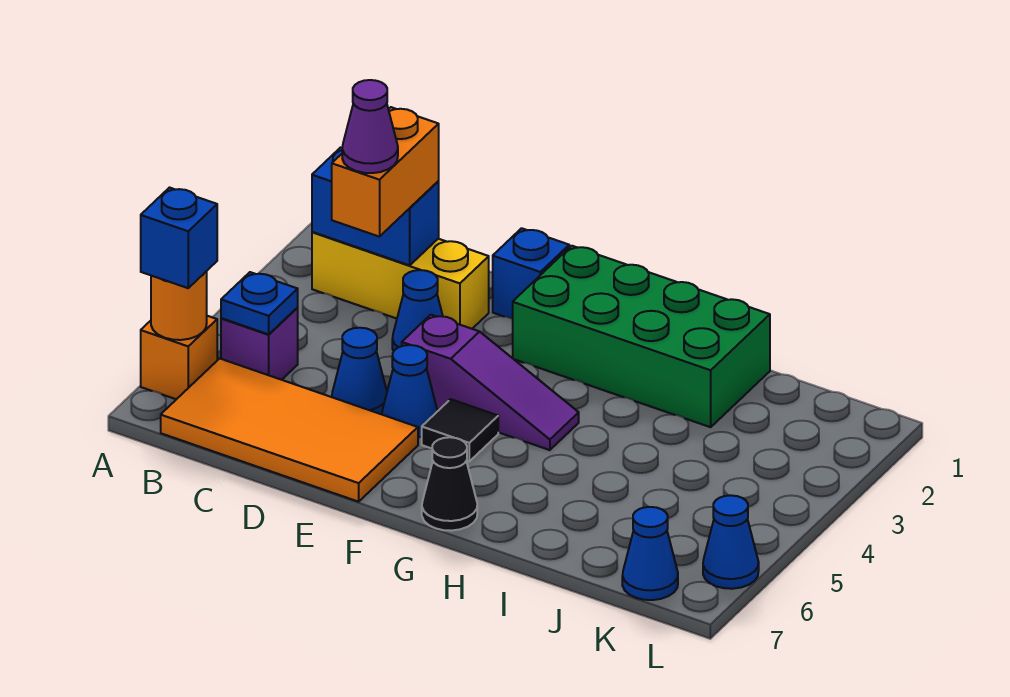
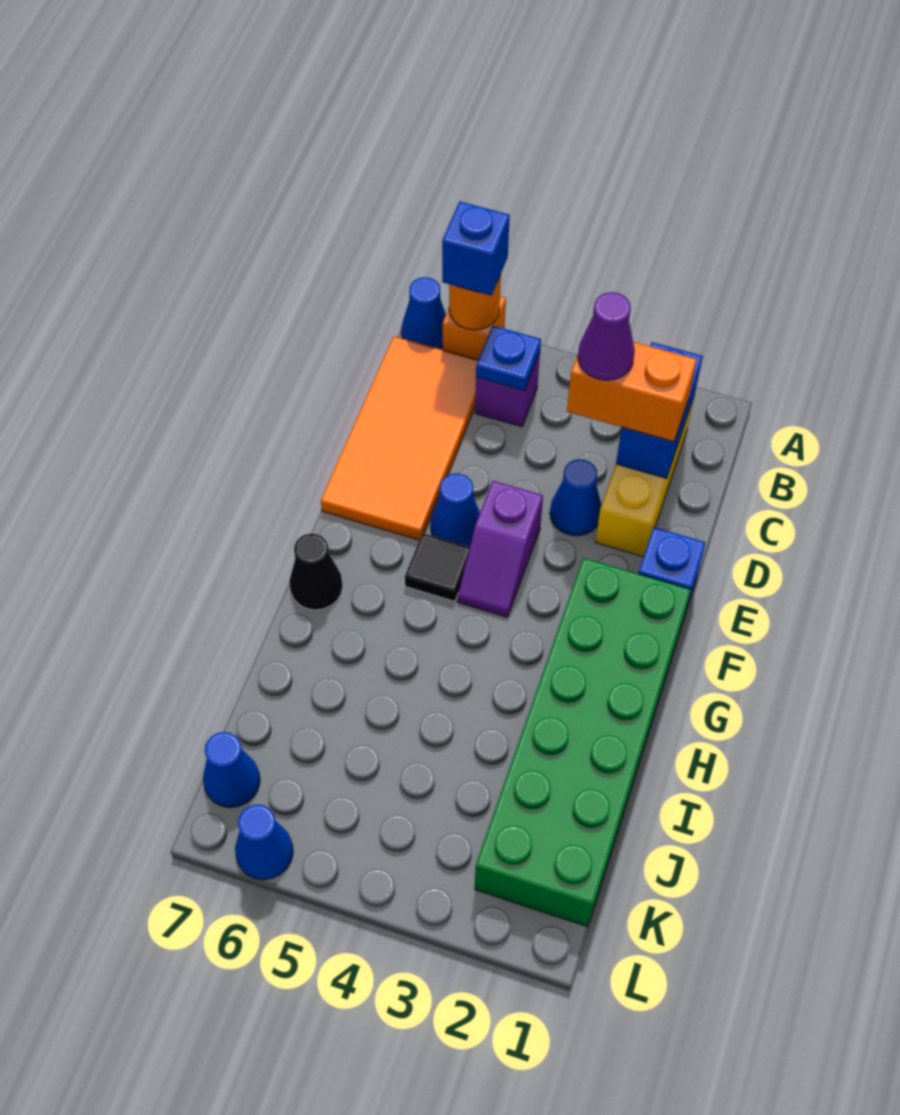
blue cone D5 level 1 -> blue cone A7 level 1
purple slope E4:G4 level 1 top E -> purple slope E4:F4 level 1 top E
green brick F1:I2 level 1 -> green brick F1:K2 level 1

